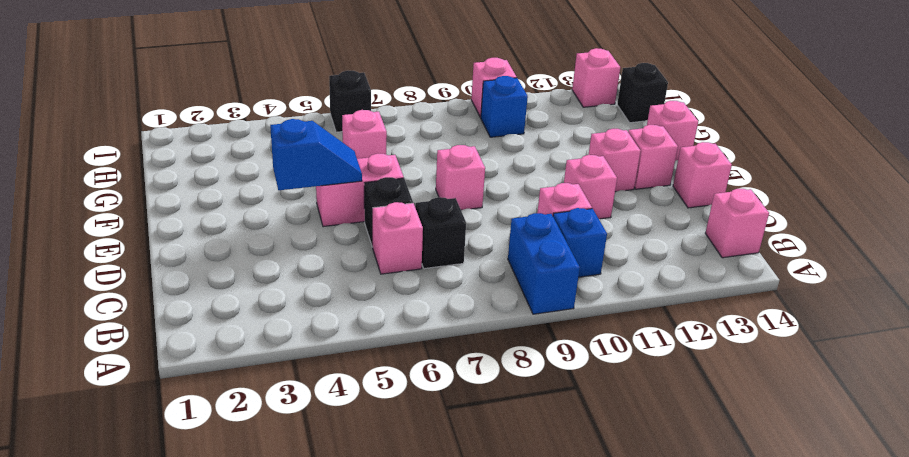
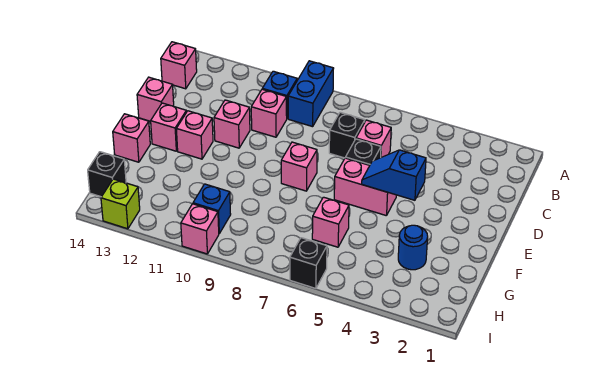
none -> blue round brick G3 level 1
pink brick I13 level 1 -> lime brick I13 level 1

